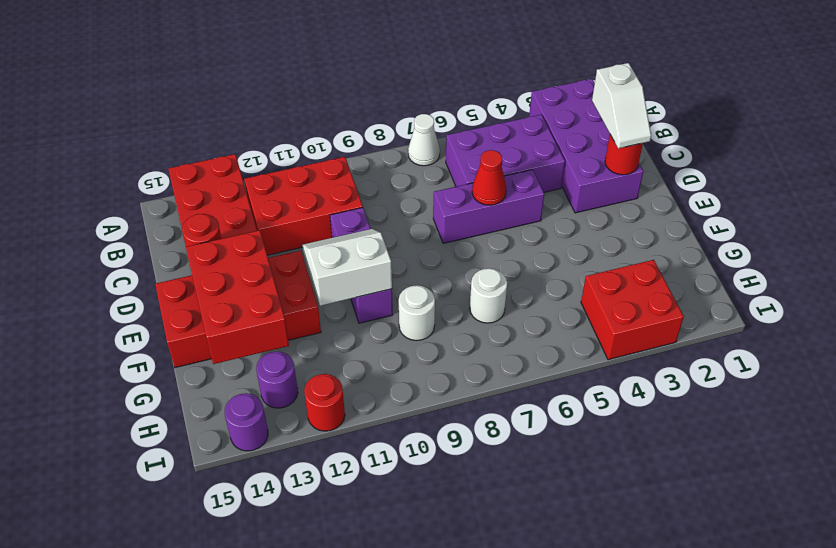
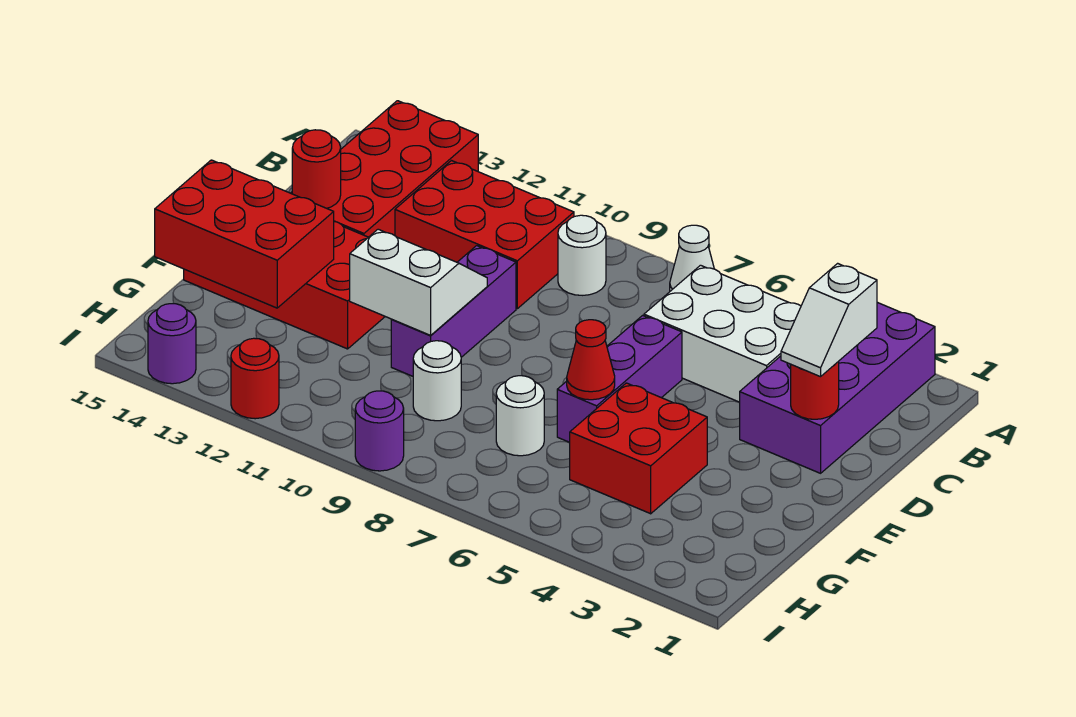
purple brick B4:C6 level 1 -> white brick B4:C6 level 1
none -> white round brick B9 level 1
purple brick D5:D7 level 1 -> purple brick D6:F6 level 1
red cone D6 level 2 -> red cone F6 level 2
red brick E13:G14 level 2 -> red brick F13:G15 level 2
red brick H3:I4 level 1 -> red brick F4:G5 level 1
purple round brick H13 level 1 -> purple round brick I9 level 1

